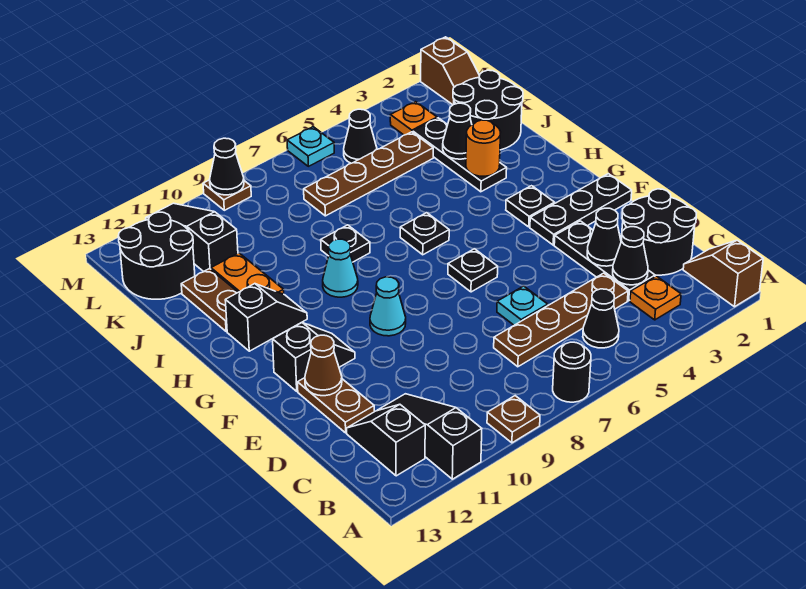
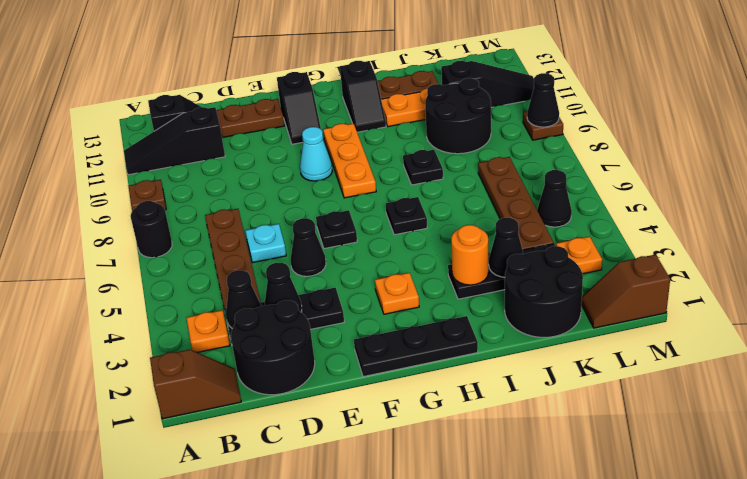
black slope A11:C11 level 1 top A -> black slope A11:C11 level 1 top C
black cone B5 level 1 -> black cone E5 level 1
brown cone E12 level 2 -> none
black plate F1:F3 level 1 -> black plate F1:H1 level 1
black plate G3 level 1 -> orange plate G3 level 1
none -> orange plate G8:G10 level 1
cyan cone H9 level 1 -> none
black round brick K12:L13 level 1 -> black round brick J9:K10 level 1
cyan plate M6 level 1 -> none

